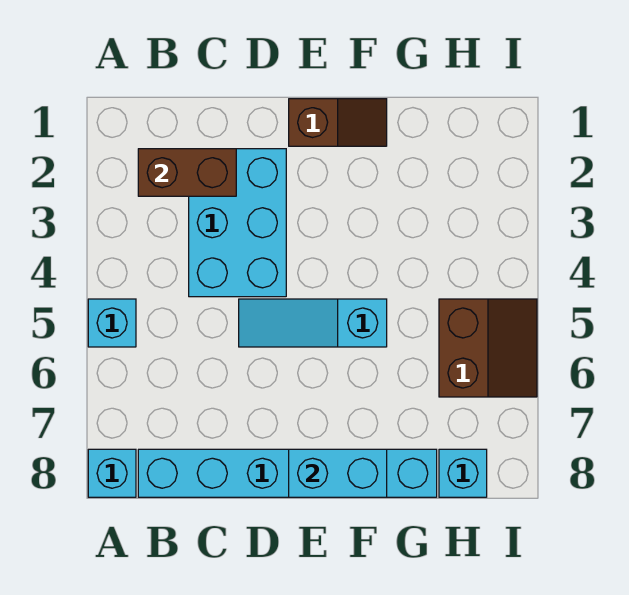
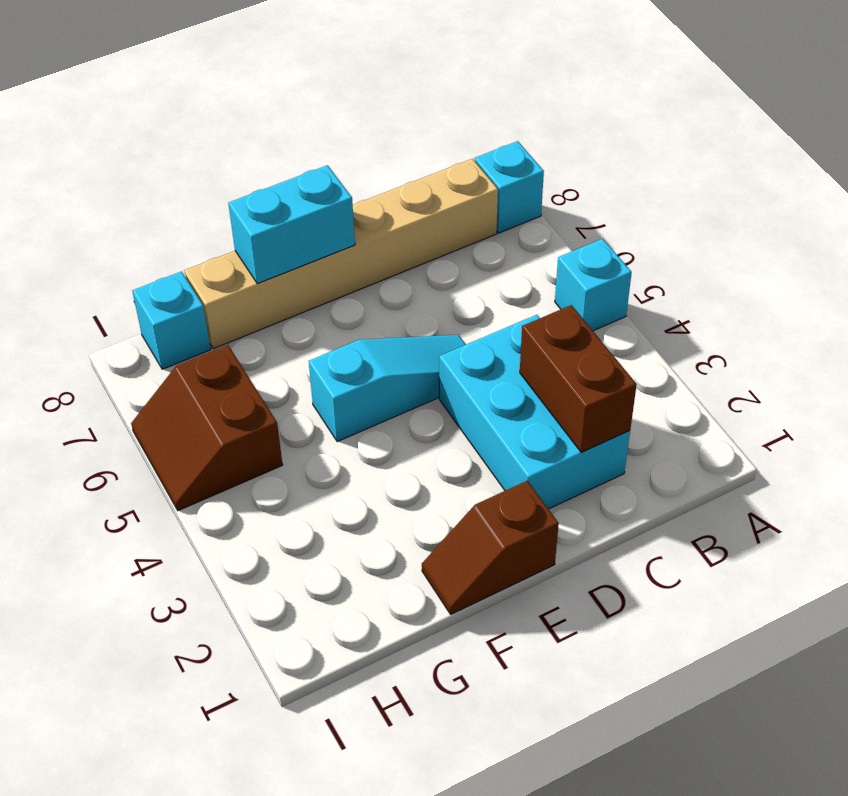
brown brick B2:C2 level 2 -> brown brick C2:C3 level 2
cyan brick B8:G8 level 1 -> tan brick B8:G8 level 1

